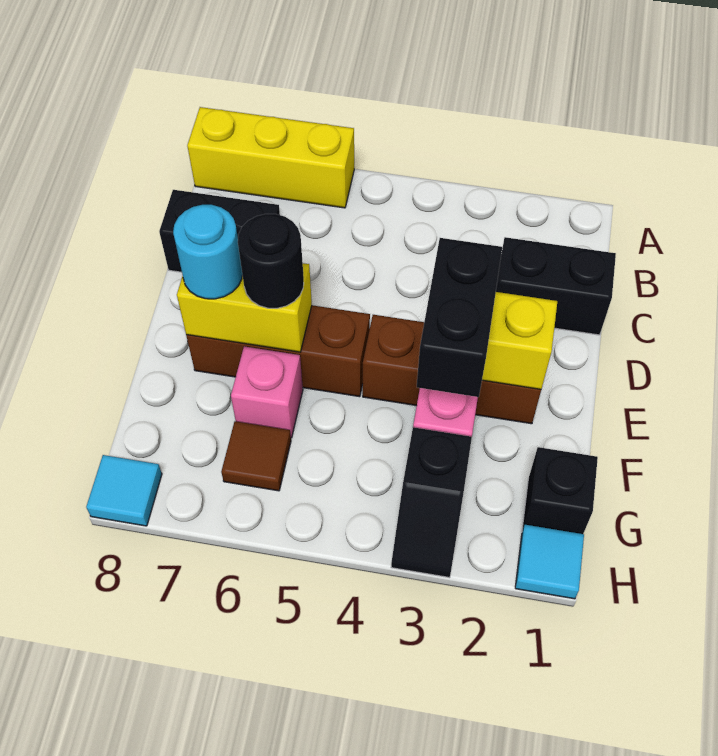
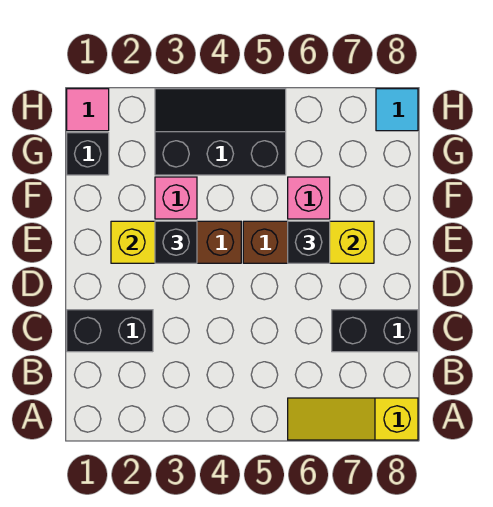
yellow brick A6:A8 level 1 -> yellow slope A6:A8 level 1 top 8
black brick E3:F3 level 3 -> black brick E3 level 3
black round brick E6 level 3 -> black brick E6 level 3
cyan round brick E7 level 3 -> none
black slope G3:H3 level 1 top G -> black slope G3:H5 level 1 top G
brown tile G6 level 1 -> none
cyan tile H1 level 1 -> pink tile H1 level 1

